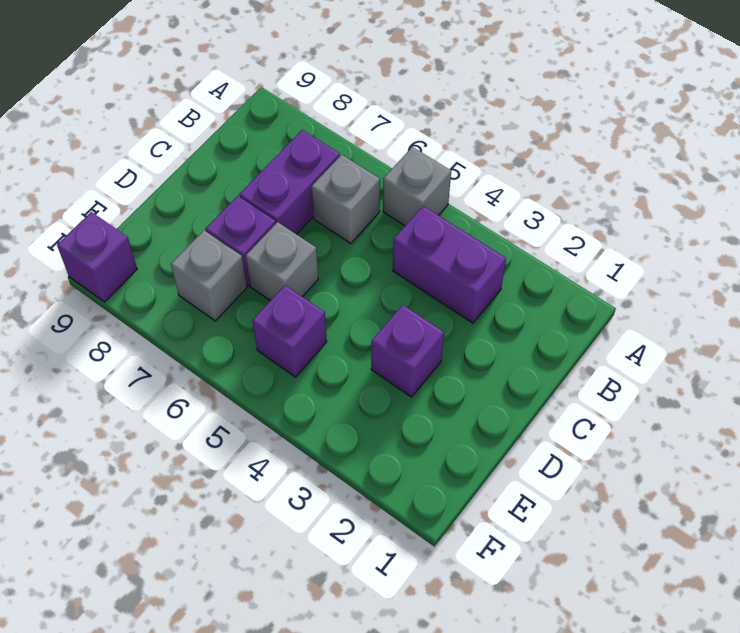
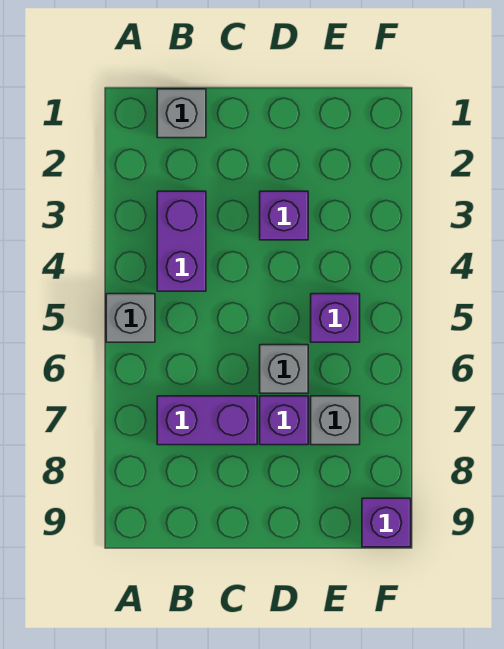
grey brick B6 level 1 -> grey brick B1 level 1

